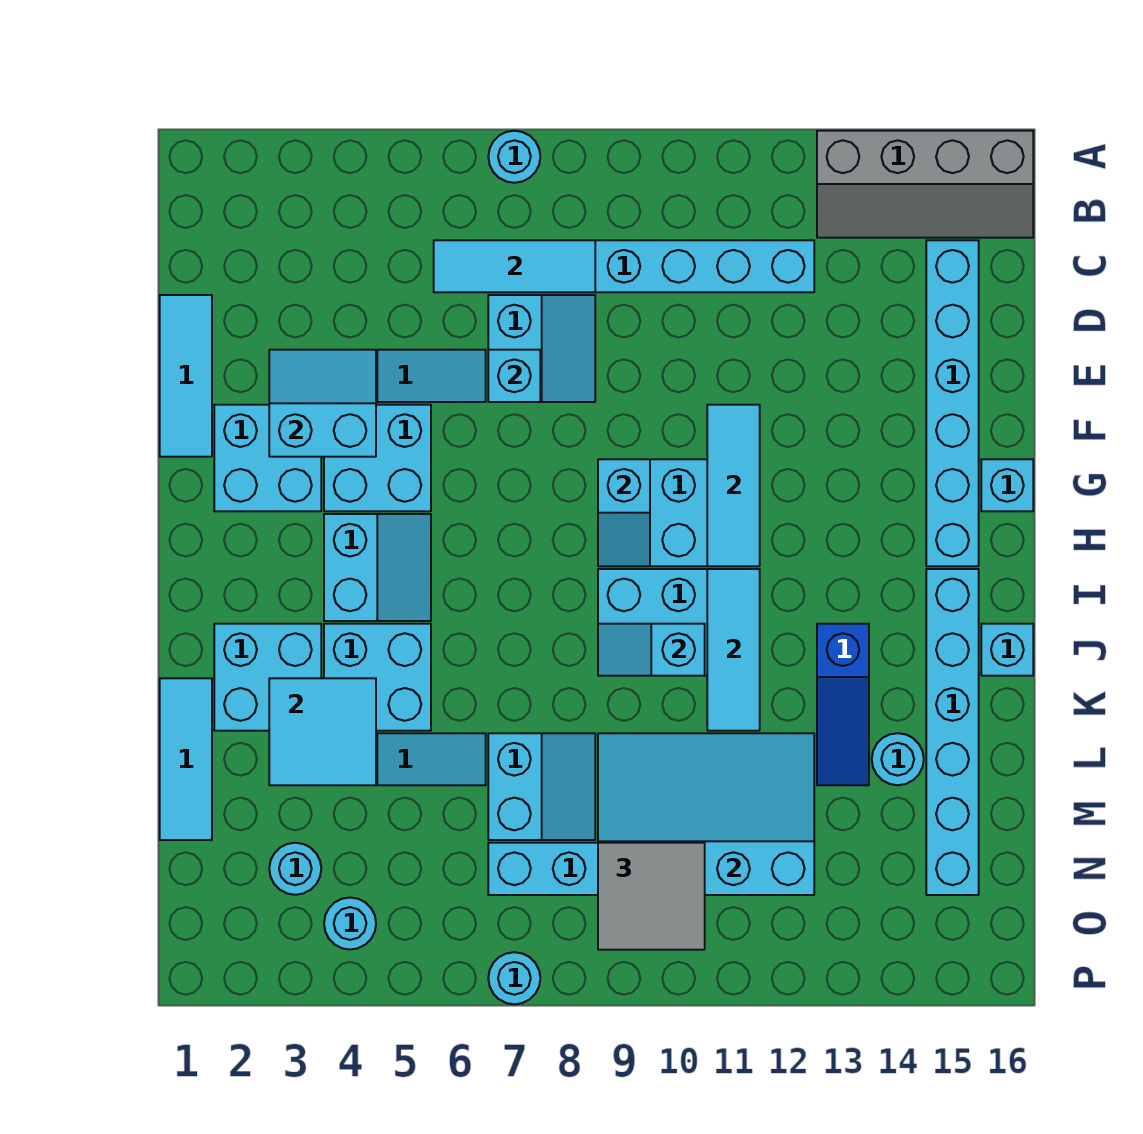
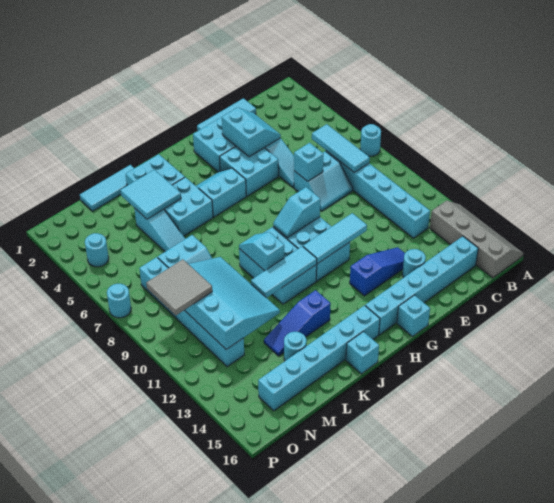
grey slope A13:B16 level 1 top A -> grey slope A13:B16 level 1 top B
none -> blue slope E13:G13 level 1 top G
cyan slope H4:I5 level 1 top 4 -> cyan slope H4:I5 level 1 top 5
cyan round brick N3 level 1 -> cyan round brick E14 level 1

